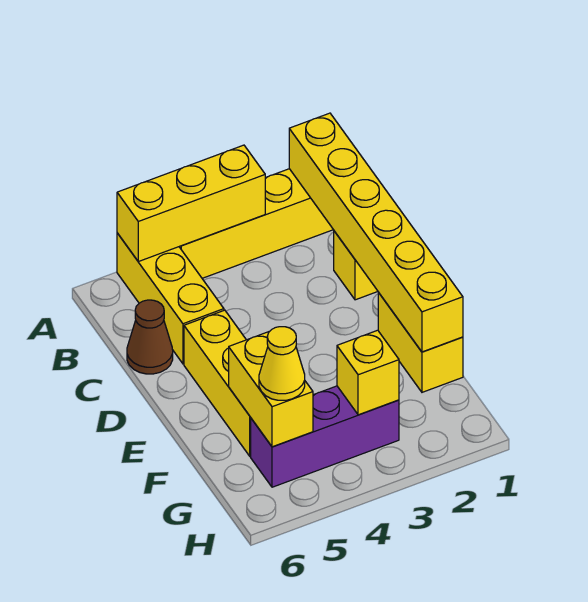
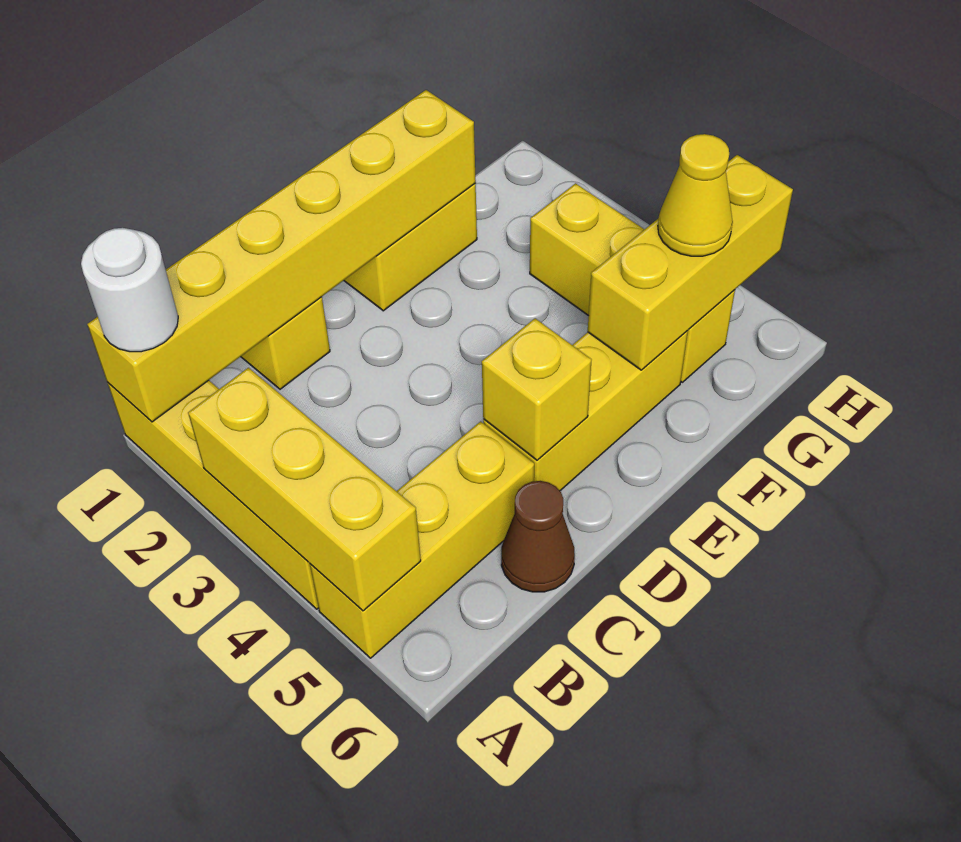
none -> white round brick A1 level 3
yellow brick F5:G5 level 2 -> yellow brick F5:H5 level 2
purple brick G3:G5 level 1 -> yellow brick G3:G5 level 1
yellow brick G3 level 2 -> yellow brick D5 level 2

